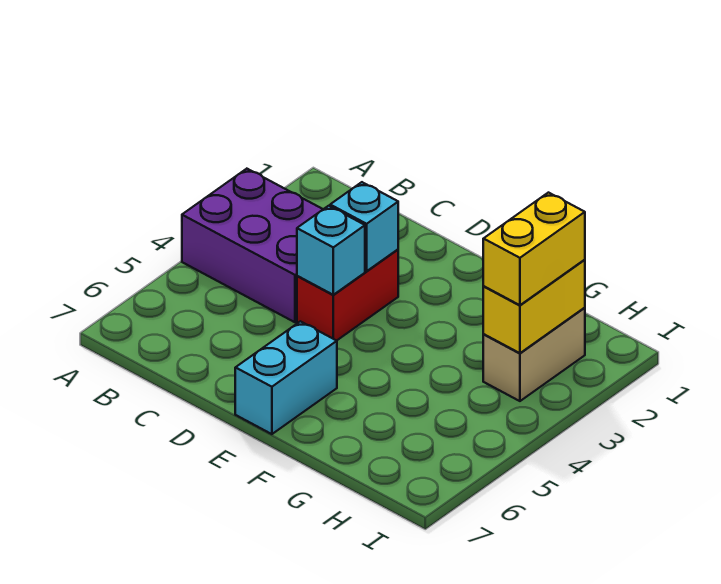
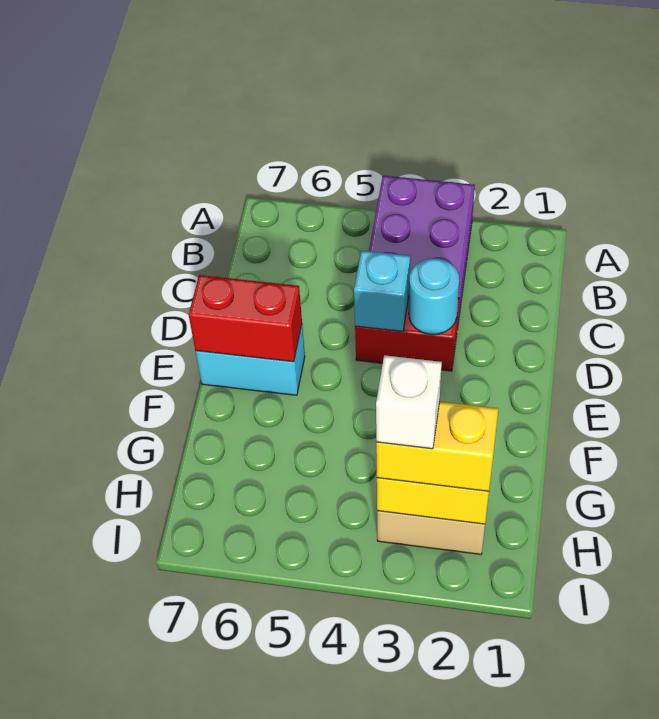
cyan brick D3 level 2 -> cyan round brick D3 level 2
none -> red brick E6:E7 level 2
none -> white brick H3 level 4

